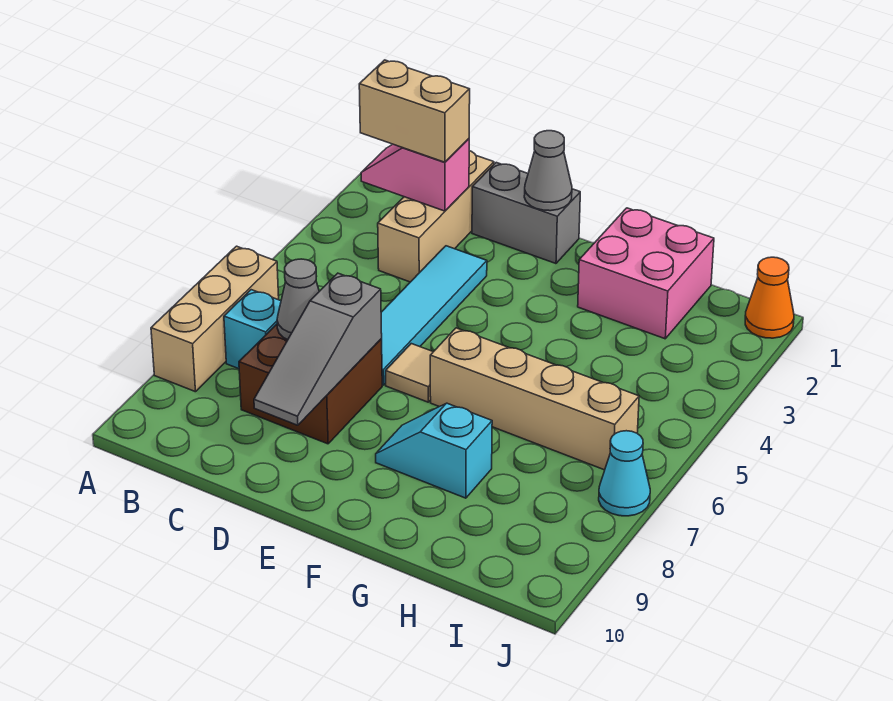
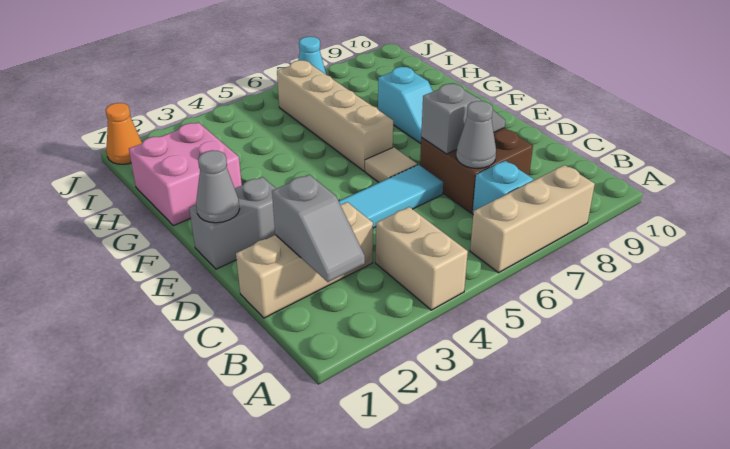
pink slope B2:C2 level 2 top C -> grey slope B2:C2 level 2 top C
tan brick B2:C2 level 3 -> tan brick A4:B4 level 1
grey brick D1:E1 level 1 -> grey brick E1:E2 level 1
grey slope D7:D9 level 2 top 7 -> grey slope D7:D8 level 2 top 7

